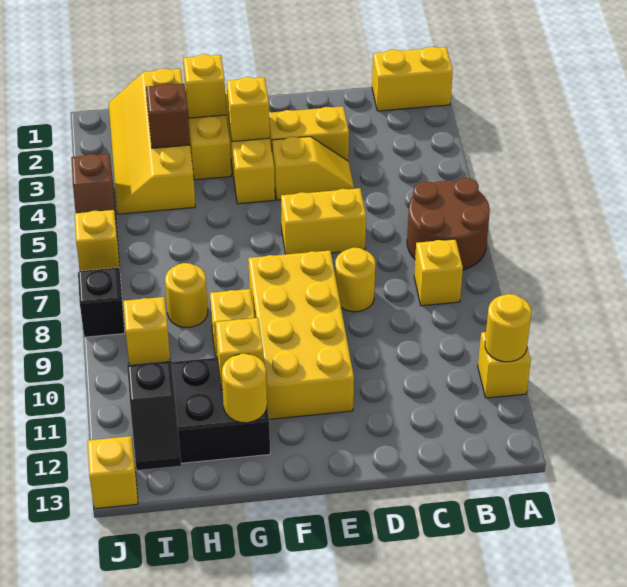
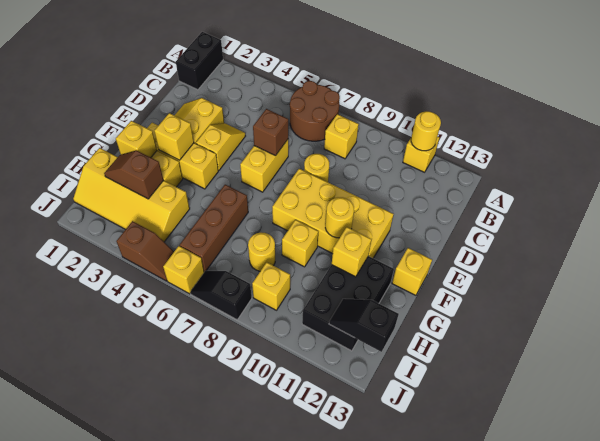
yellow brick A1:B1 level 1 -> black brick A1:B1 level 1
none -> brown brick D6 level 2
none -> brown brick G6:I6 level 1
yellow round brick G12 level 2 -> yellow round brick F10 level 2
black slope I12:I13 level 2 top 12 -> black slope I12:I13 level 2 top 13
yellow brick J13 level 1 -> yellow brick F13 level 1

